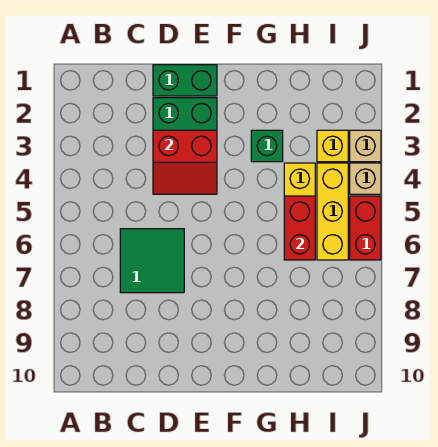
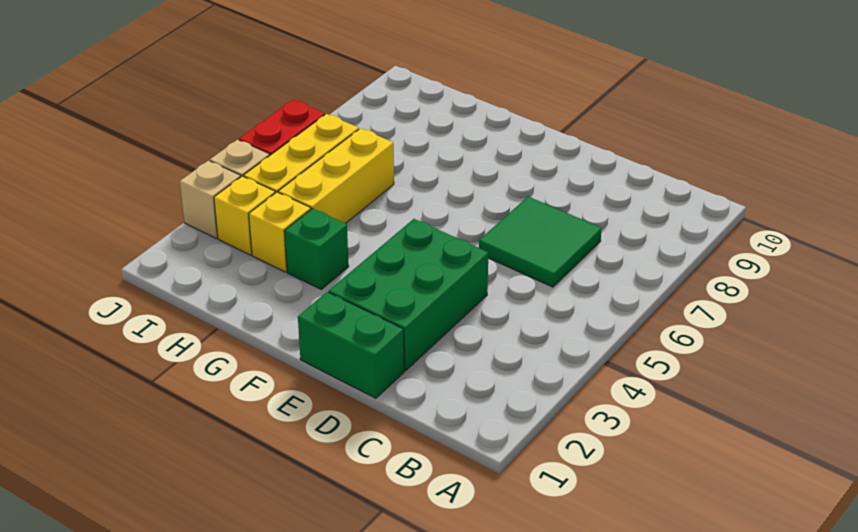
red slope D3:E4 level 2 top 3 -> none
none -> yellow brick H3 level 1
red brick H5:H6 level 2 -> none

